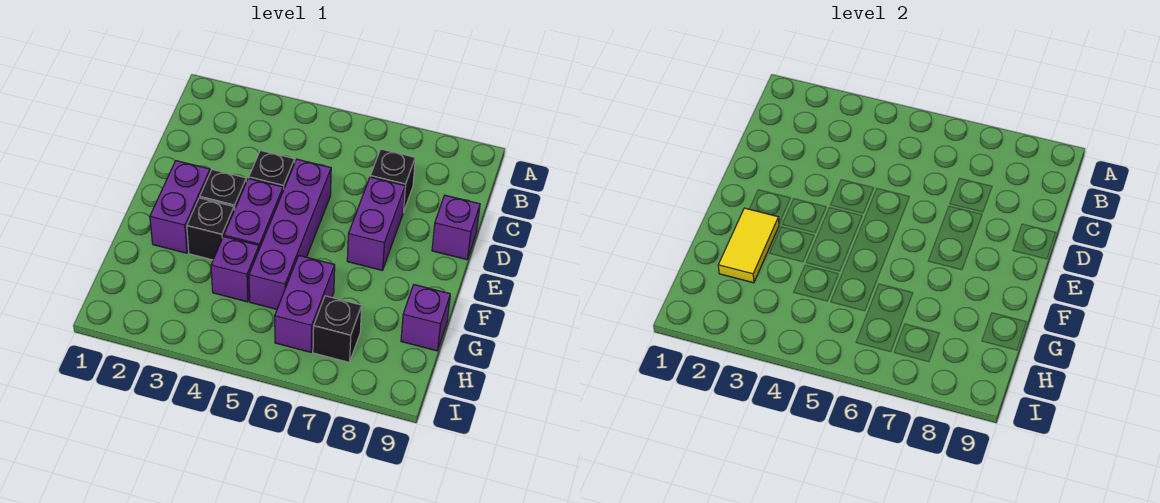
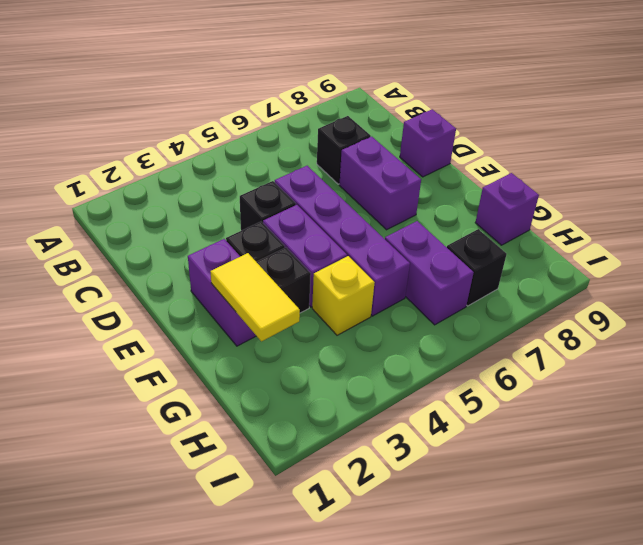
purple brick G4 level 1 -> yellow brick G4 level 1

